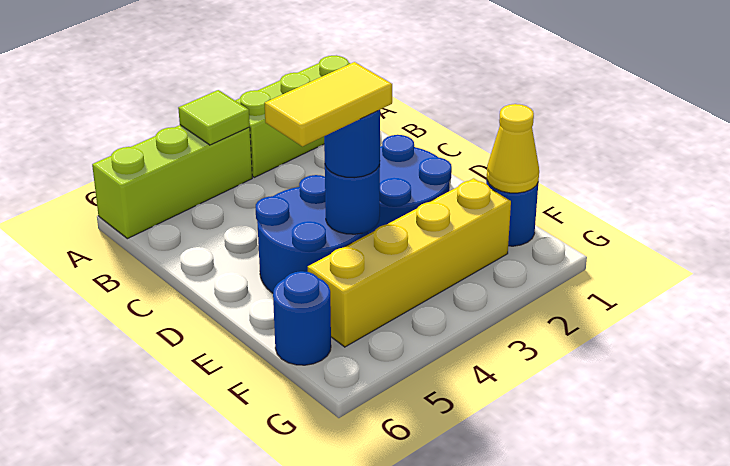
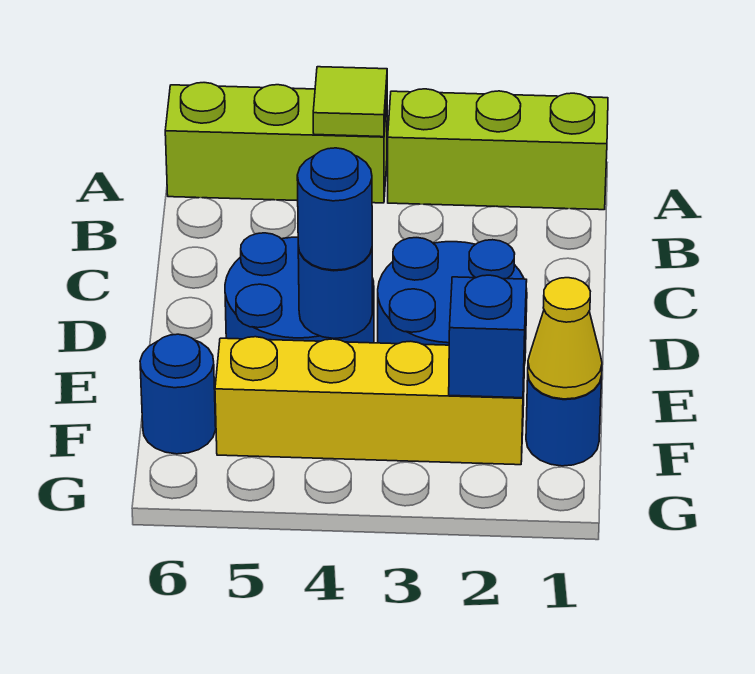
yellow tile E4:E5 level 4 -> none
none -> blue brick F2 level 2

